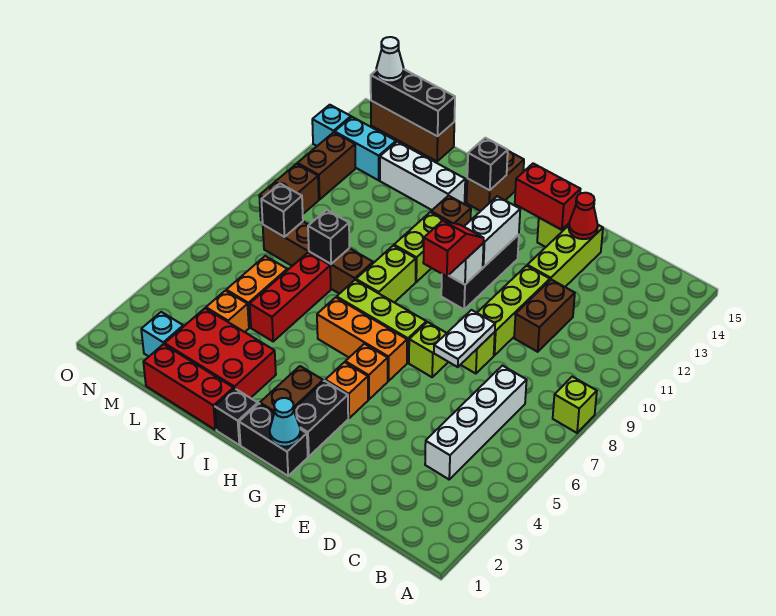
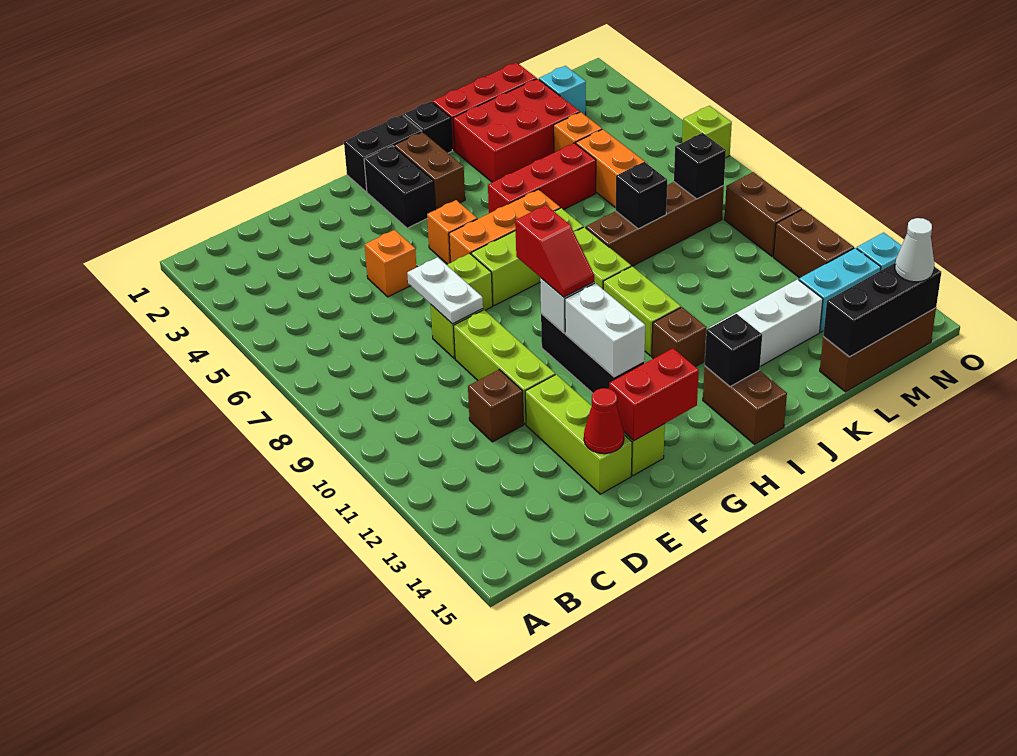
lime brick A8 level 1 -> lime brick O6 level 1
white brick C4:C7 level 1 -> none
brown brick D10:D11 level 1 -> brown brick D11 level 1
cyan cone G1 level 2 -> none
orange brick G4 level 1 -> orange brick E5 level 1
red brick K5:K7 level 1 -> red brick I5:K5 level 1

